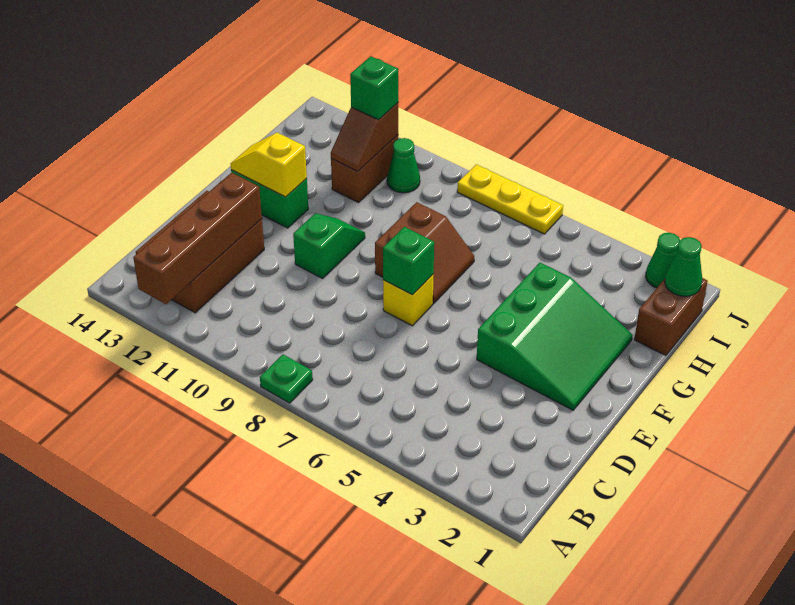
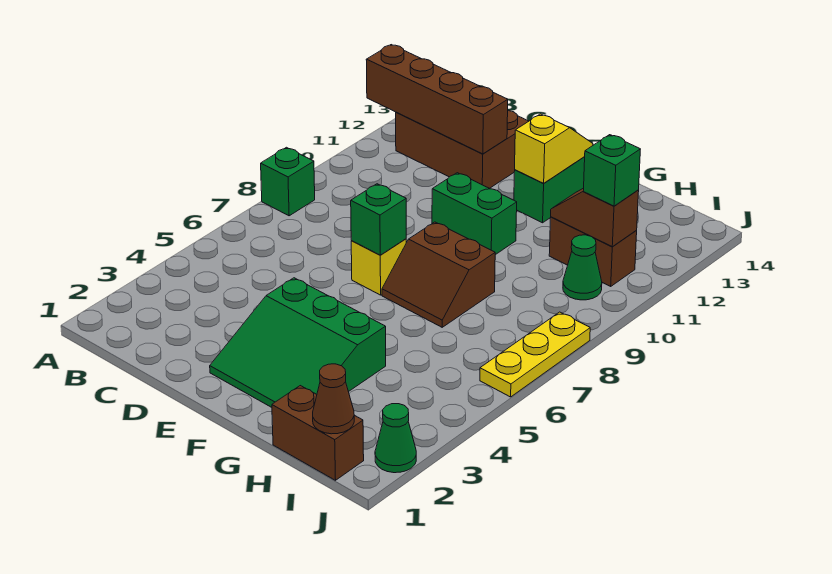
green plate A8 level 1 -> green brick A8 level 1
green slope E10:F10 level 1 top E -> green brick E10:F10 level 1
green cone I1 level 2 -> brown cone I1 level 2

